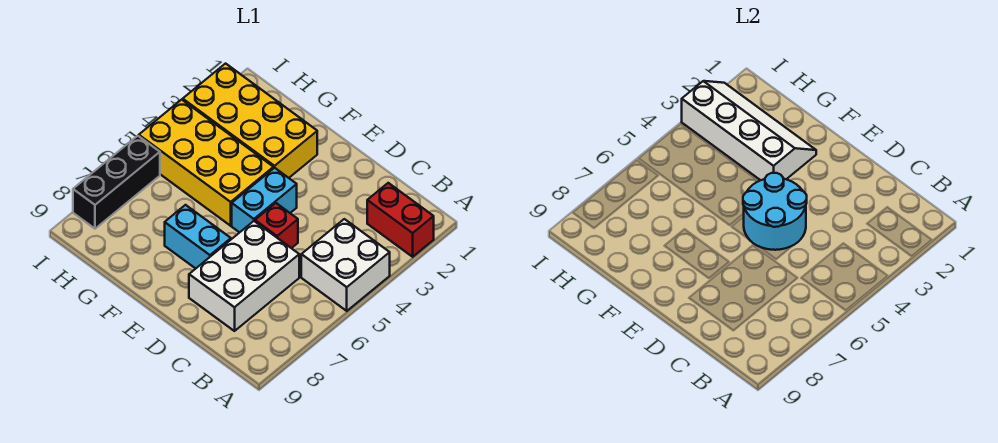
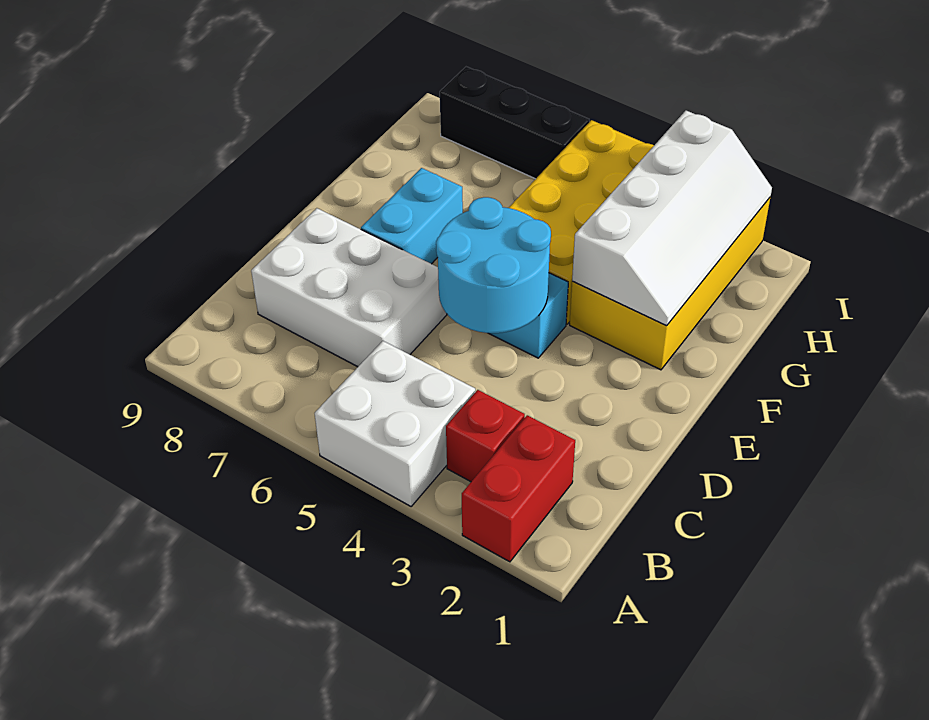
red brick D5 level 1 -> red brick B3 level 1

